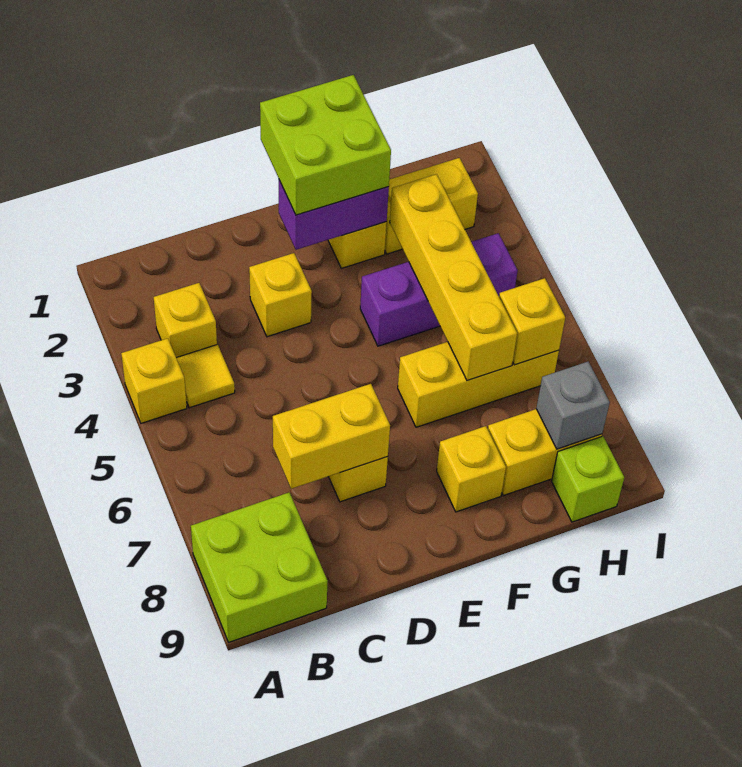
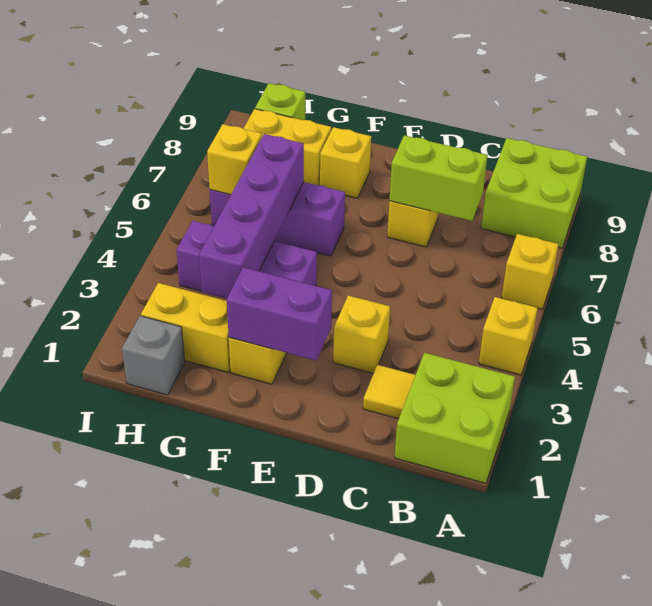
yellow brick B3 level 1 -> yellow brick A6 level 1
yellow tile B4 level 1 -> yellow tile C2 level 1
yellow brick C7:D7 level 2 -> lime brick C7:D7 level 2
lime brick E1:F2 level 3 -> lime brick A1:B2 level 1
yellow brick F6:H6 level 1 -> purple brick F6:H6 level 1
yellow brick G3:G6 level 2 -> purple brick G3:G6 level 2
grey brick H8 level 2 -> grey brick H1 level 1

